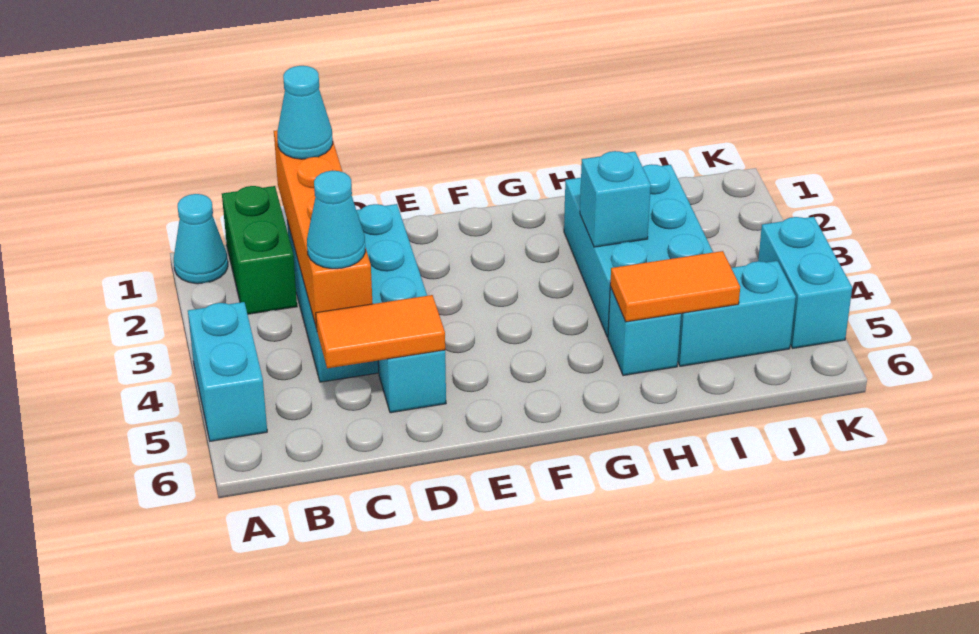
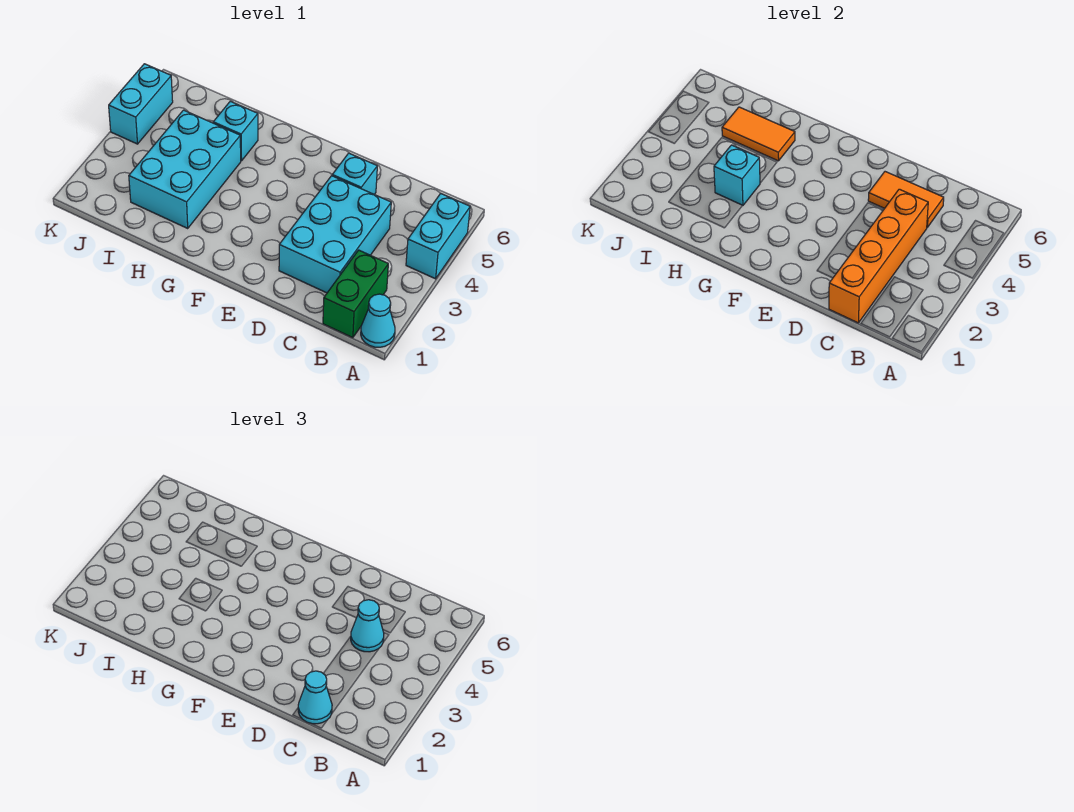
cyan brick I5:J5 level 1 -> none

